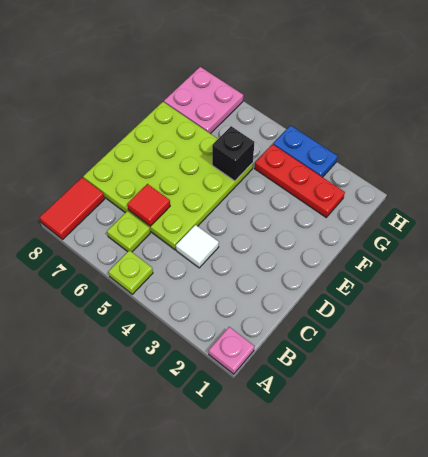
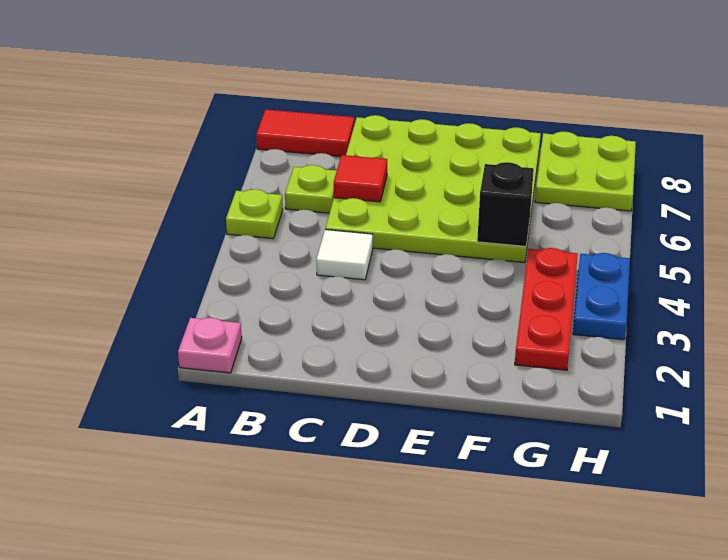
pink plate G7:H8 level 1 -> lime plate G7:H8 level 1

